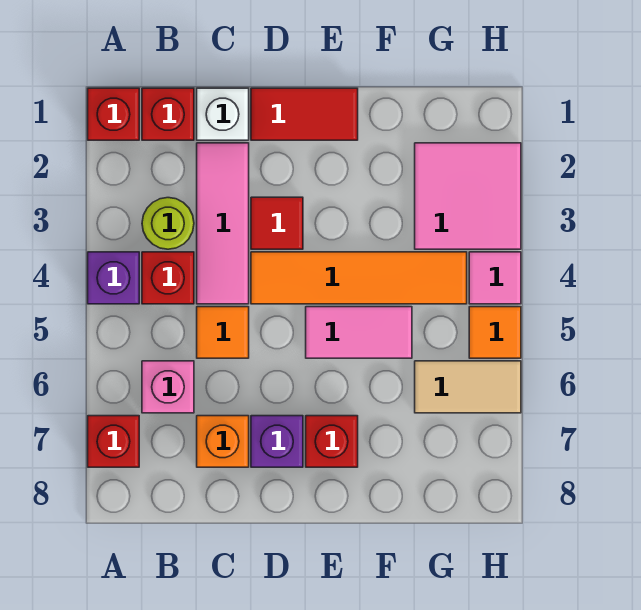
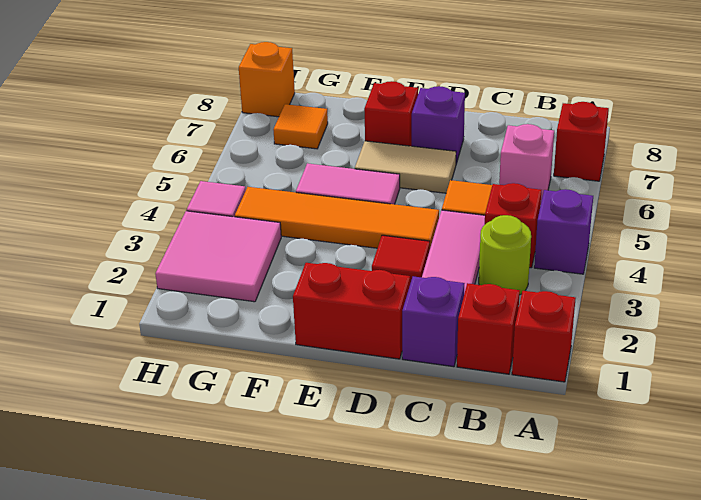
white brick C1 level 1 -> purple brick C1 level 1
orange brick C7 level 1 -> orange brick H8 level 1
red tile D1:E1 level 1 -> red brick D1:E1 level 1
tan tile G6:H6 level 1 -> tan tile D6:E6 level 1
orange tile H5 level 1 -> orange tile G7 level 1

